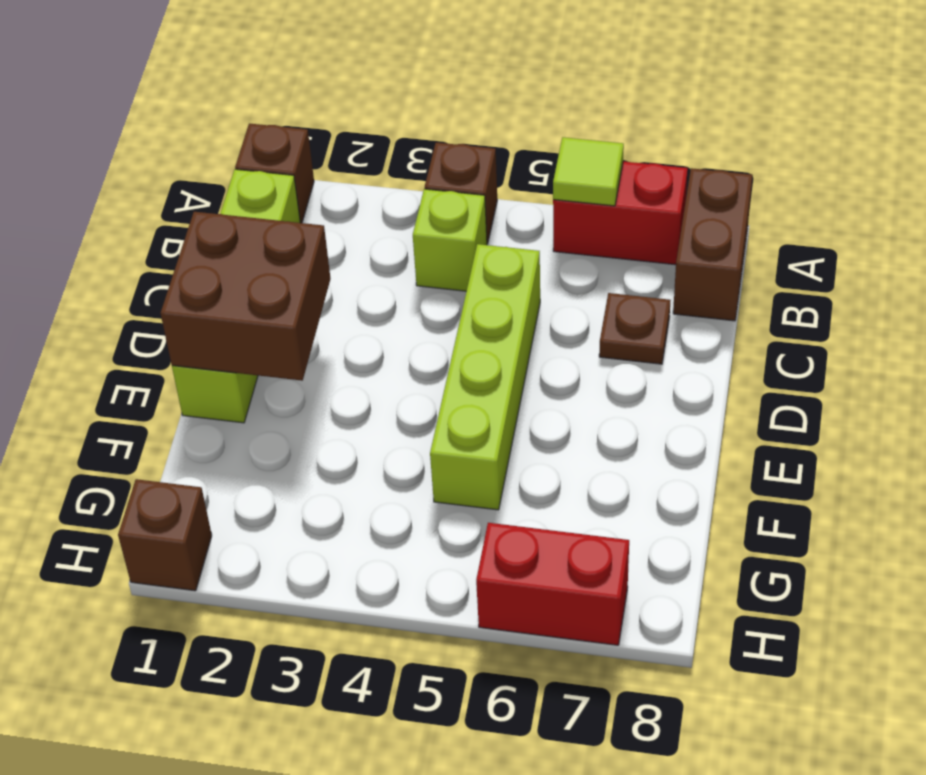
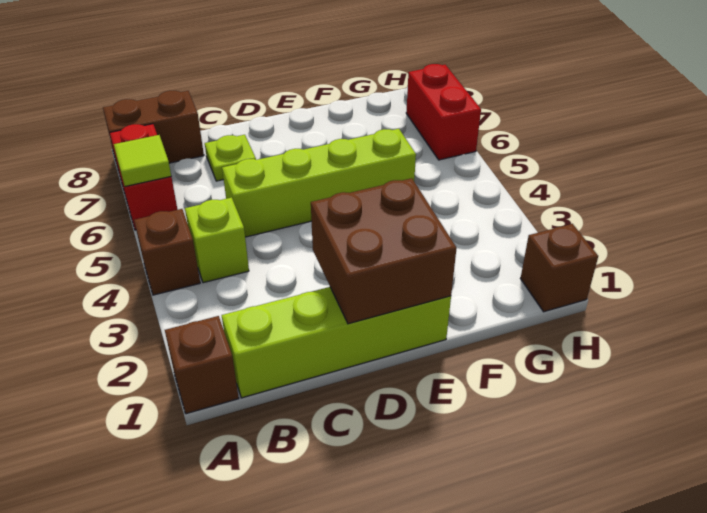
brown plate C7 level 1 -> lime plate C7 level 1

